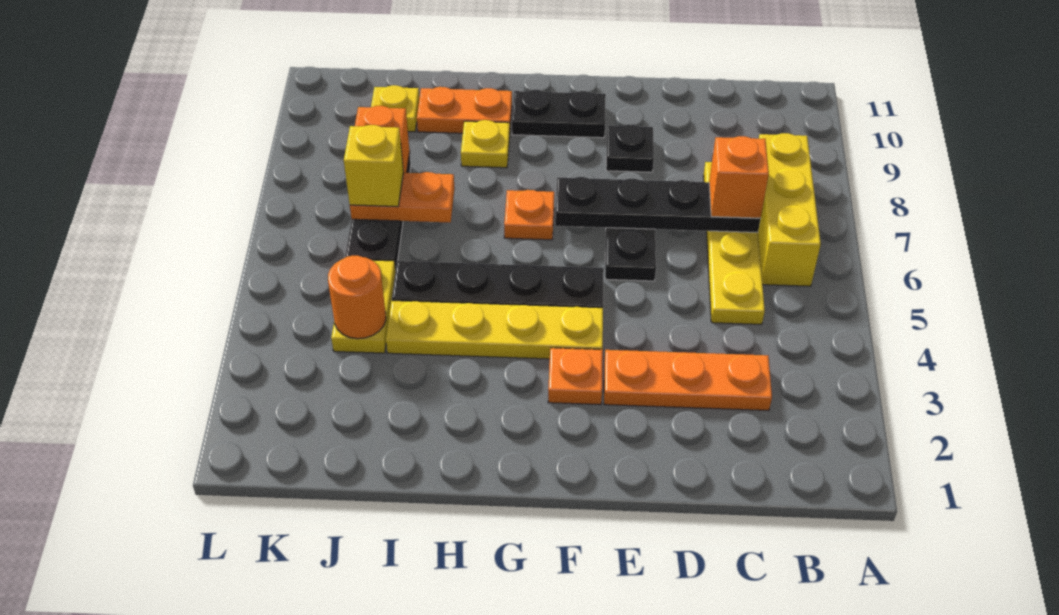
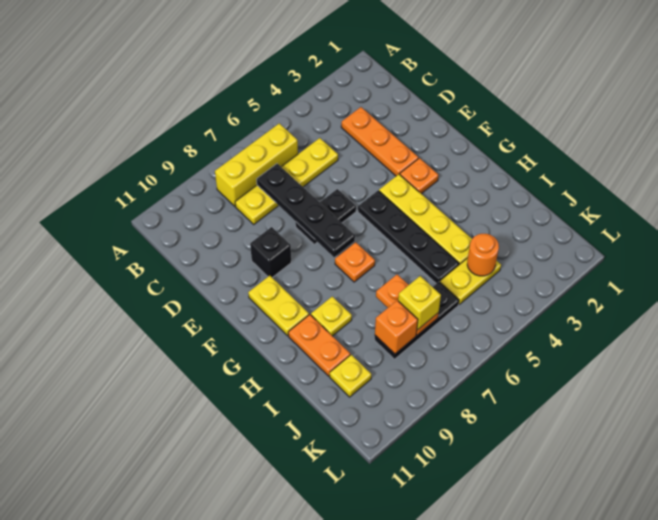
orange brick C7 level 3 -> none
black plate E9 level 1 -> black brick E9 level 1
black plate F10:G10 level 1 -> yellow plate F10:G10 level 1

